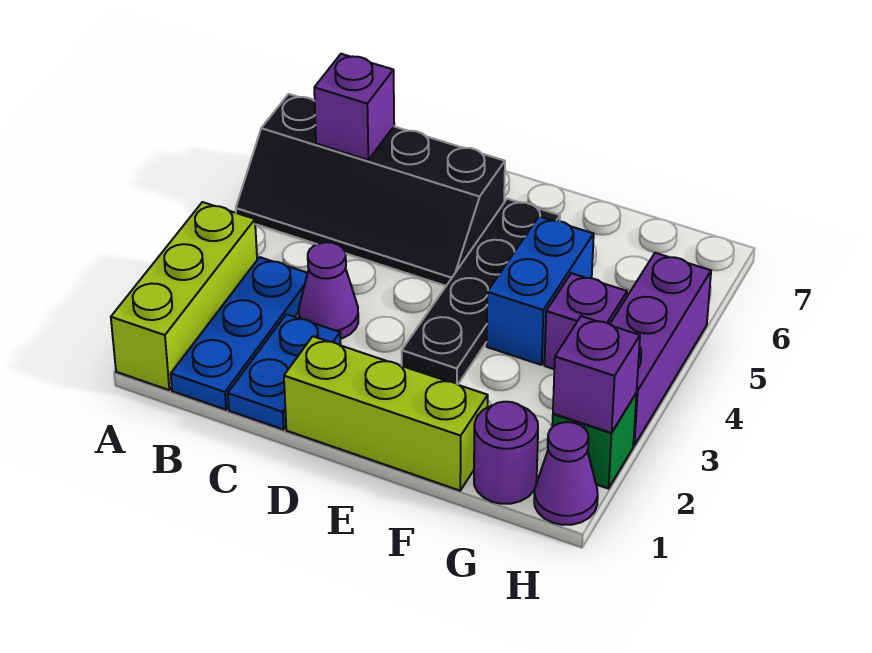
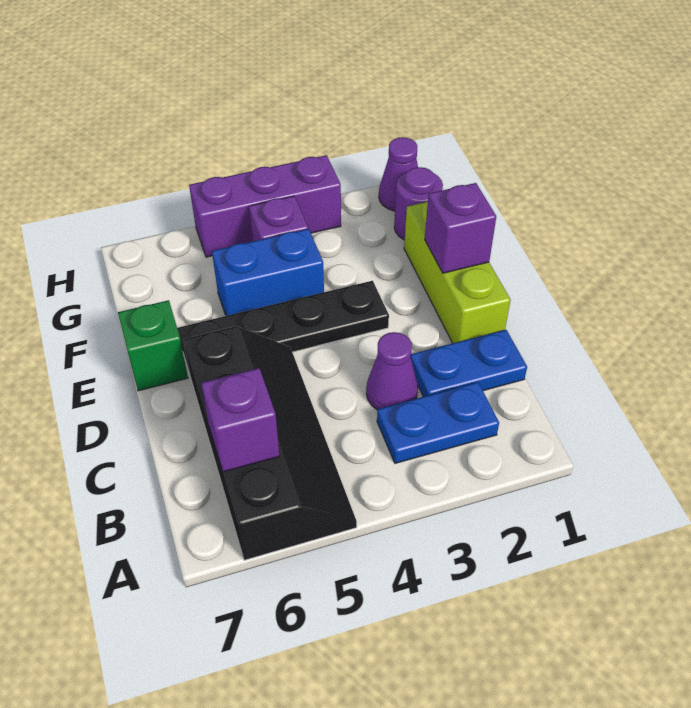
lime brick A1:A3 level 1 -> none
blue plate B1:B3 level 1 -> blue plate B2:B3 level 1
green brick H2 level 1 -> green brick E7 level 1
purple brick H2 level 2 -> purple brick E1 level 2

